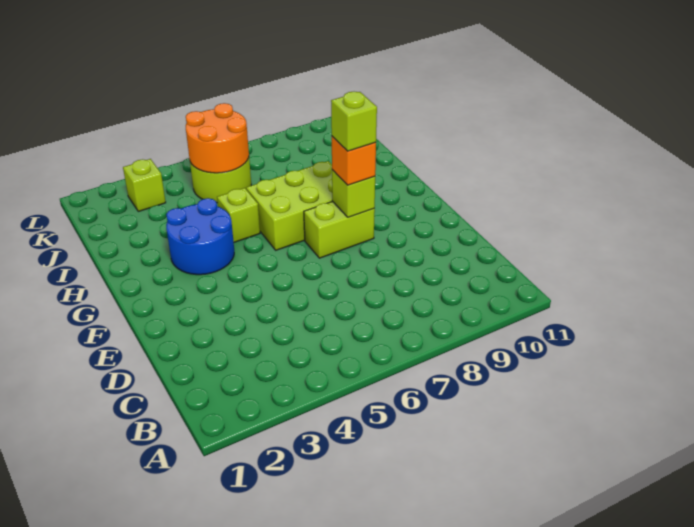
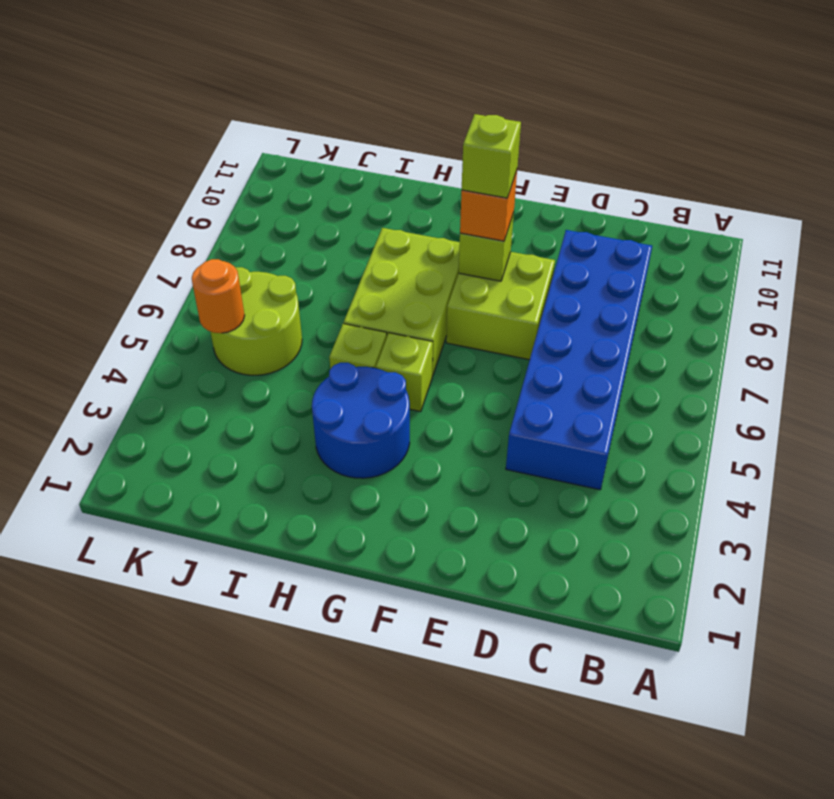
none -> blue brick C4:D9 level 1
lime brick F7:F8 level 1 -> lime brick E7:F8 level 1
orange round brick J5:K6 level 2 -> orange round brick K5 level 2
lime brick K3 level 1 -> lime brick G5 level 1

